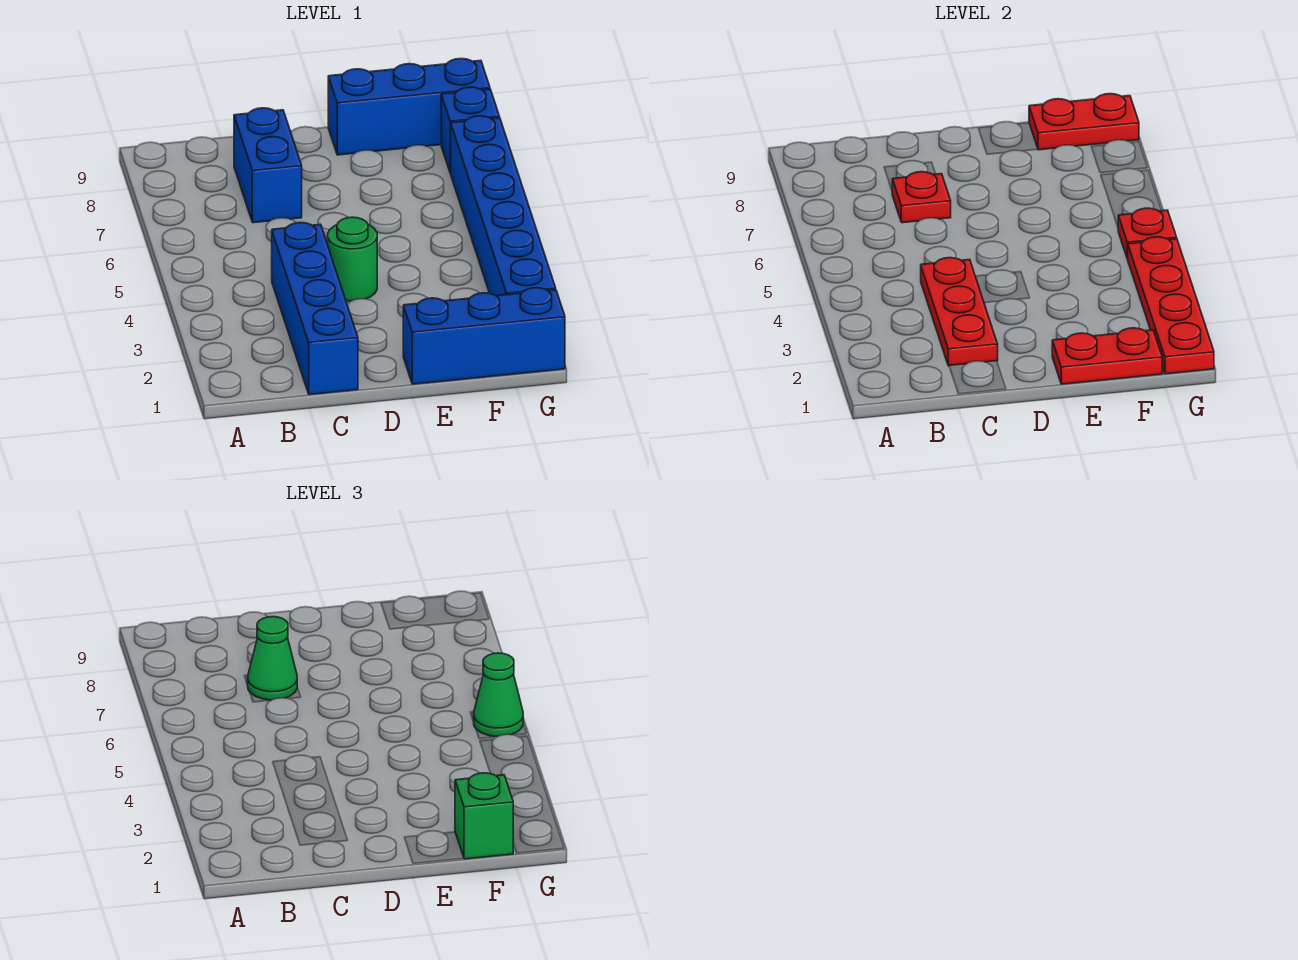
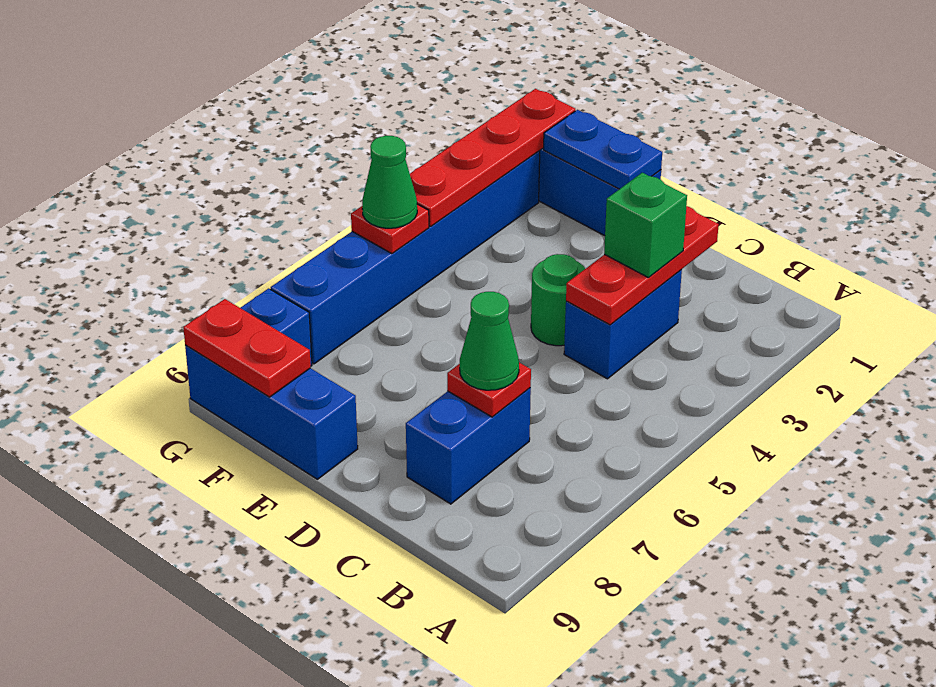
blue brick C1:C4 level 1 -> blue brick C3:C4 level 1
red plate E1:F1 level 2 -> blue plate E1:F1 level 2
green brick F1 level 3 -> green brick C3 level 3

